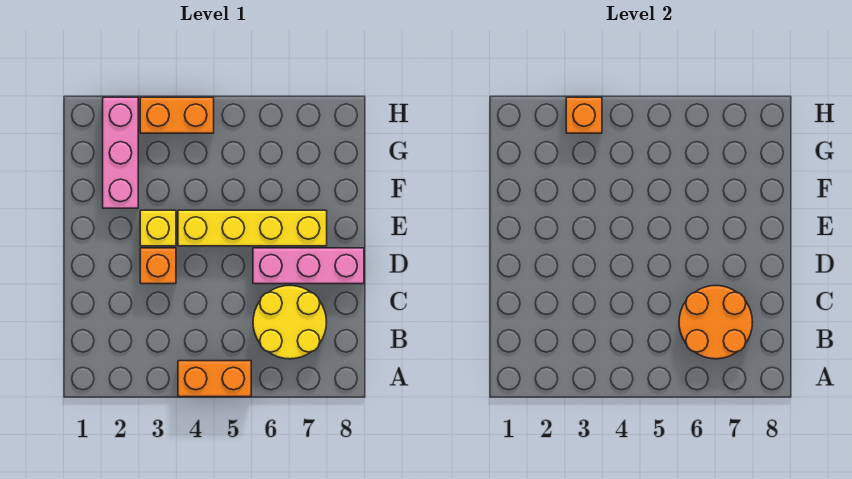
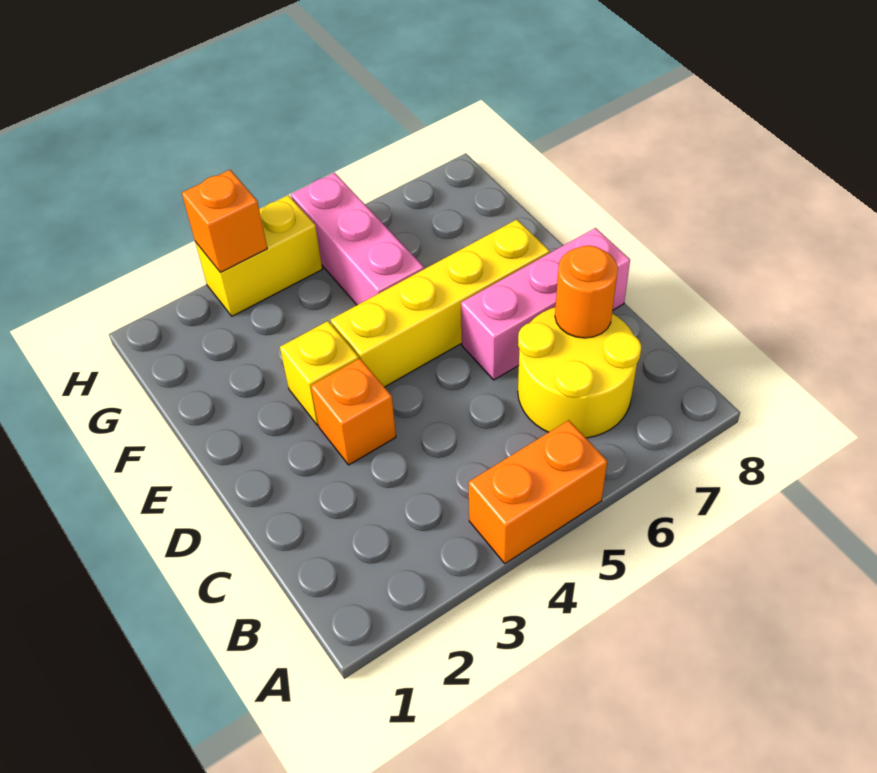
orange round brick B6:C7 level 2 -> orange round brick C7 level 2
pink brick F2:H2 level 1 -> pink brick F5:H5 level 1
orange brick H3:H4 level 1 -> yellow brick H3:H4 level 1

